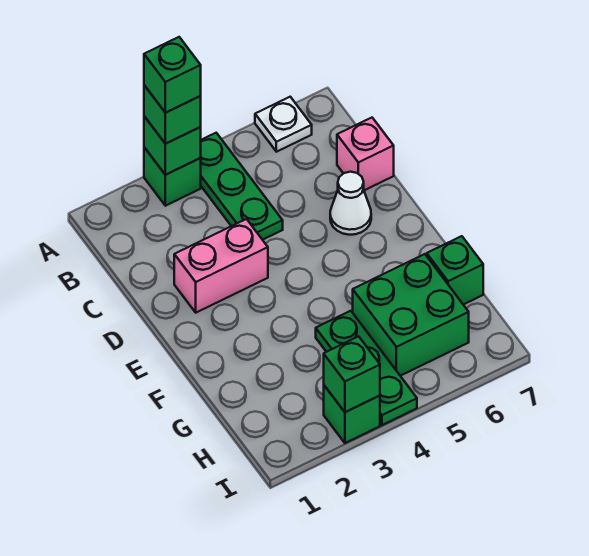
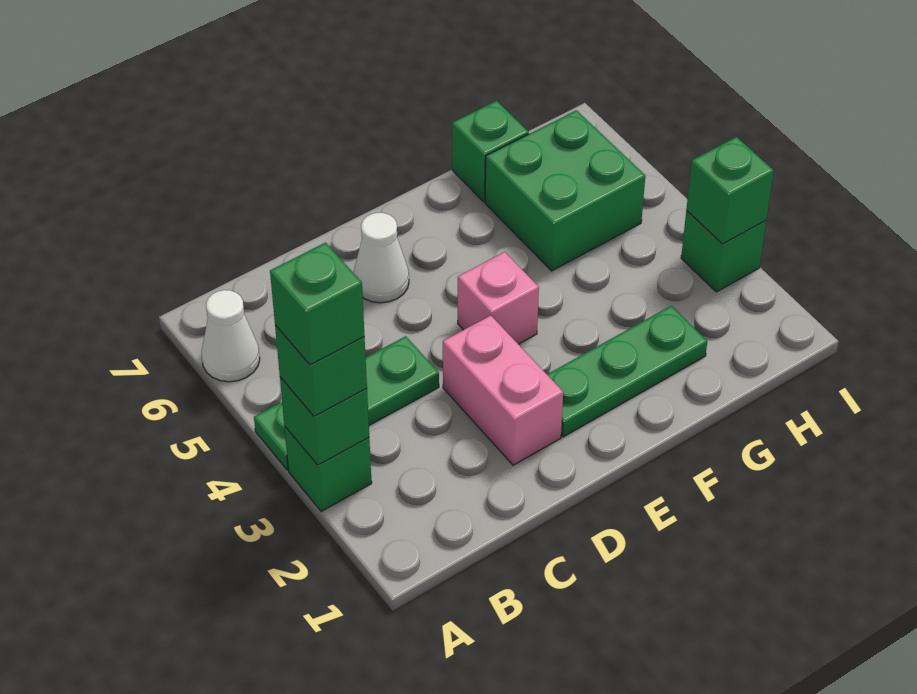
white plate A6 level 1 -> white cone A6 level 1
pink brick C7 level 1 -> pink brick E4 level 1
green plate G4:I4 level 1 -> green plate E2:G2 level 1

